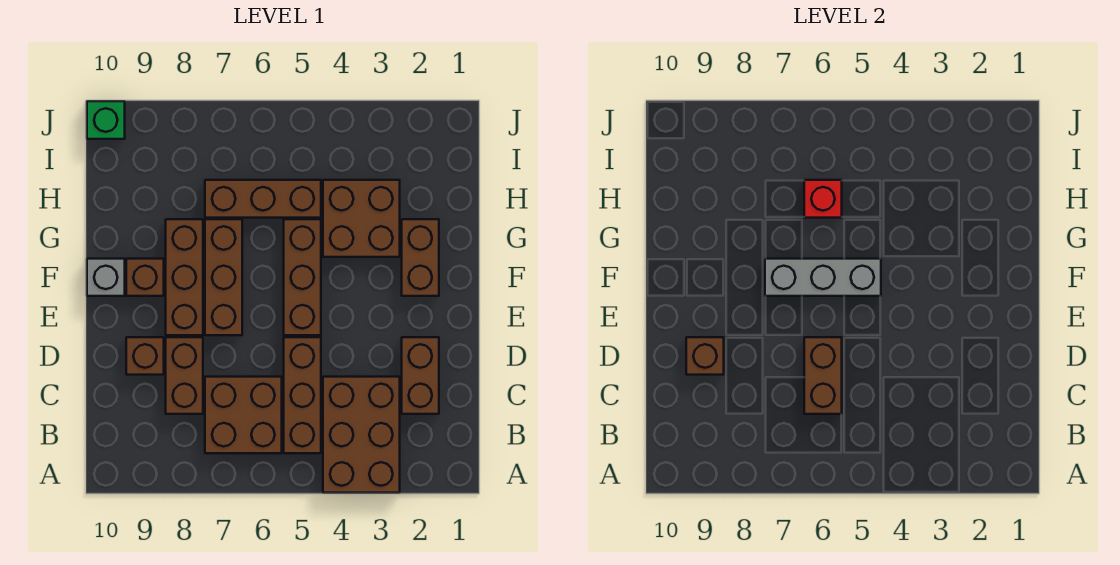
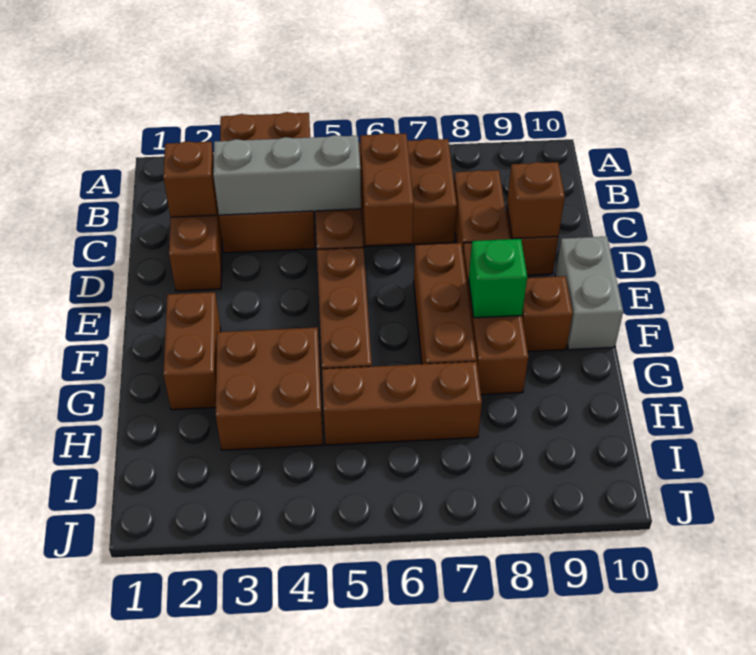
none -> brown brick C2 level 2
grey brick F5:F7 level 2 -> grey brick C3:C5 level 2
grey brick F10 level 1 -> grey brick E10:F10 level 1
red brick H6 level 2 -> none
green brick J10 level 1 -> green brick F8 level 2

